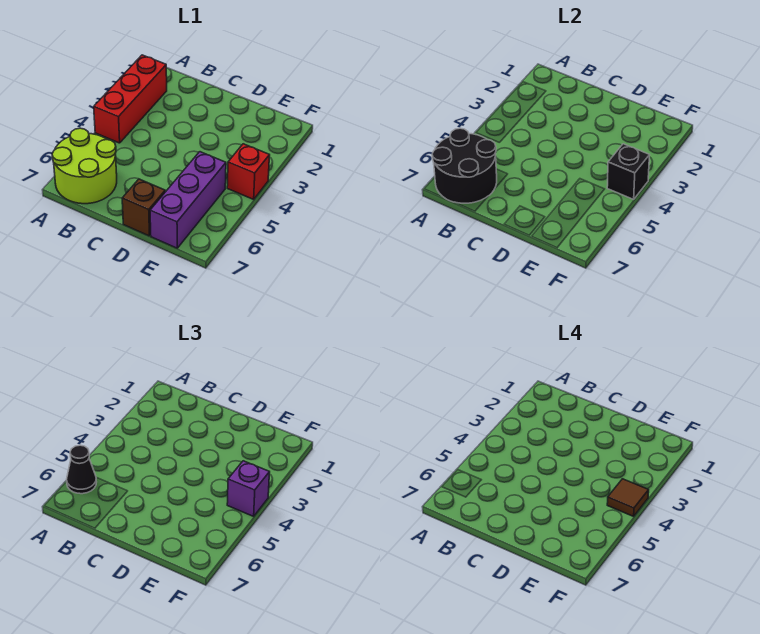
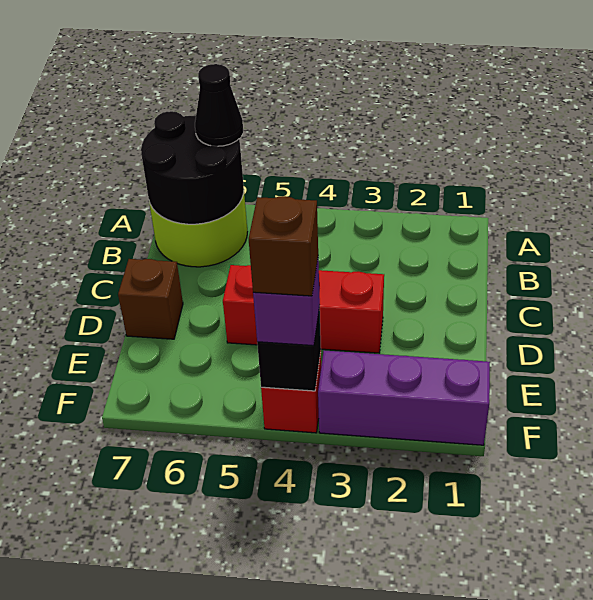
red brick A2:A4 level 1 -> red brick D3:D5 level 1
purple brick E5:E7 level 1 -> purple brick F1:F3 level 1
brown tile F4 level 4 -> brown brick F4 level 4

